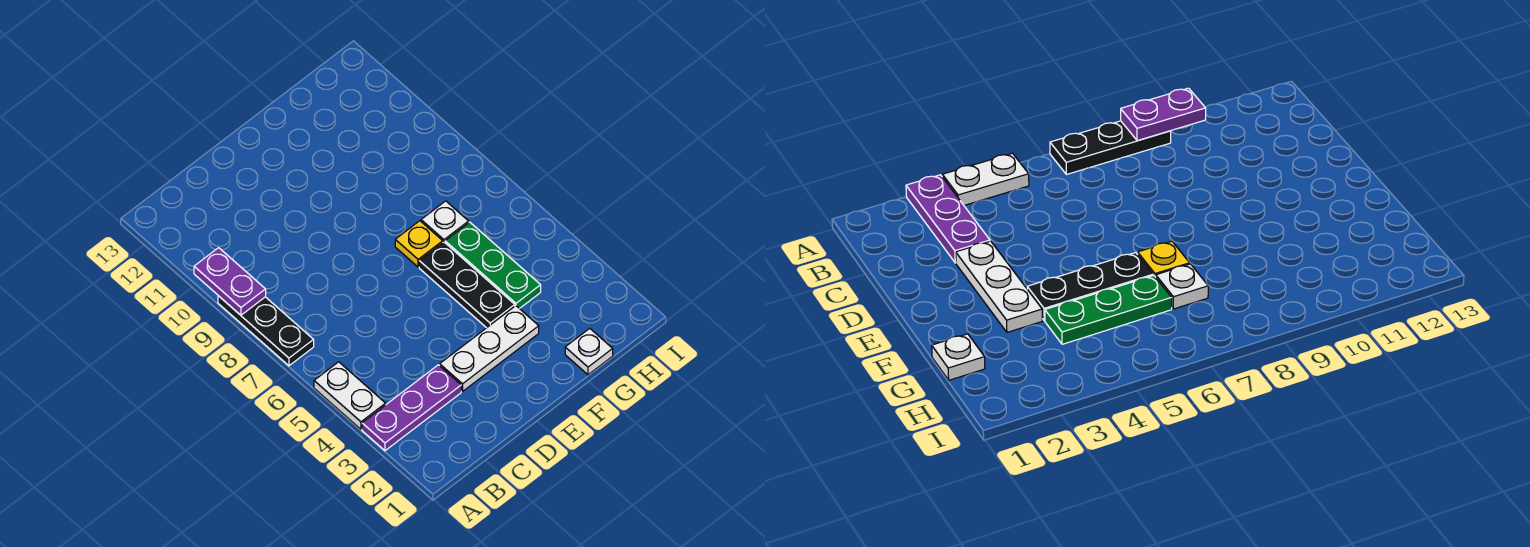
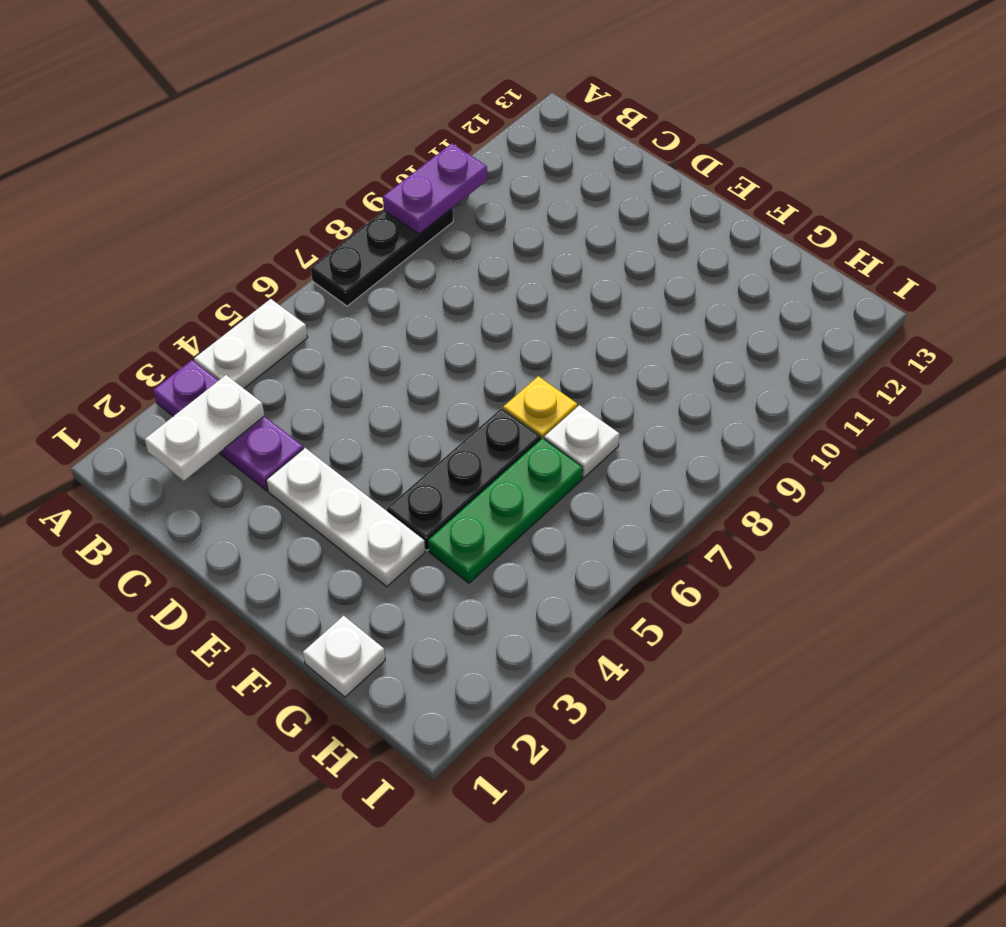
none -> white plate B2:B3 level 2

